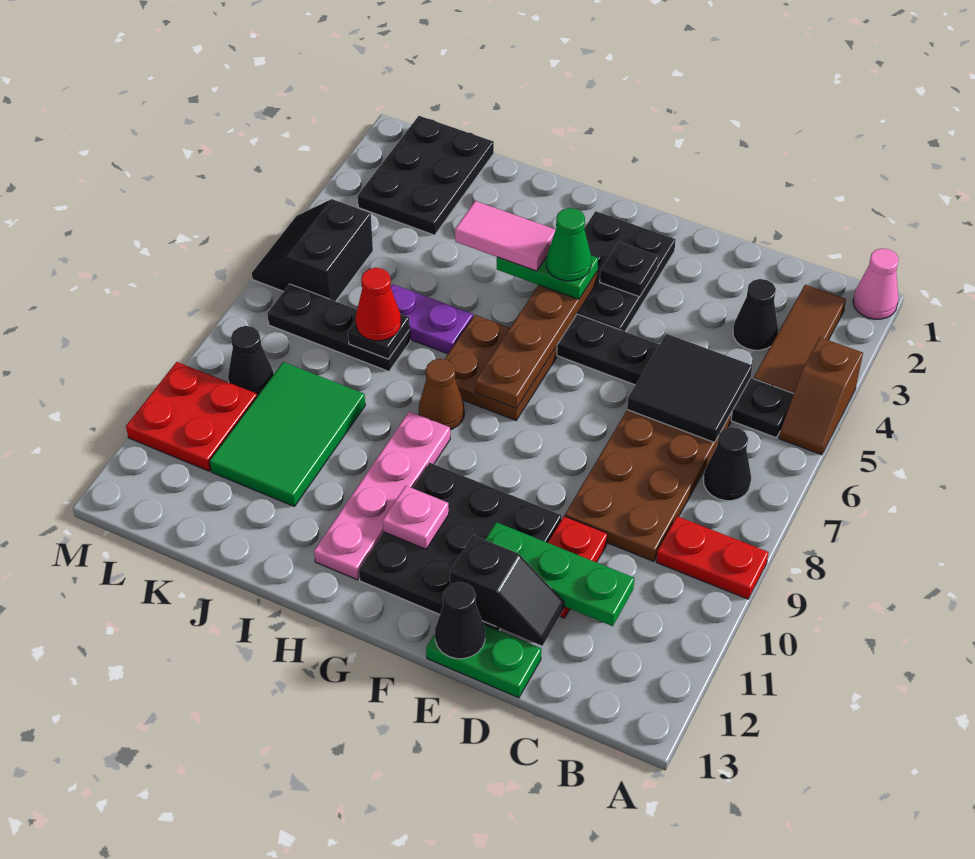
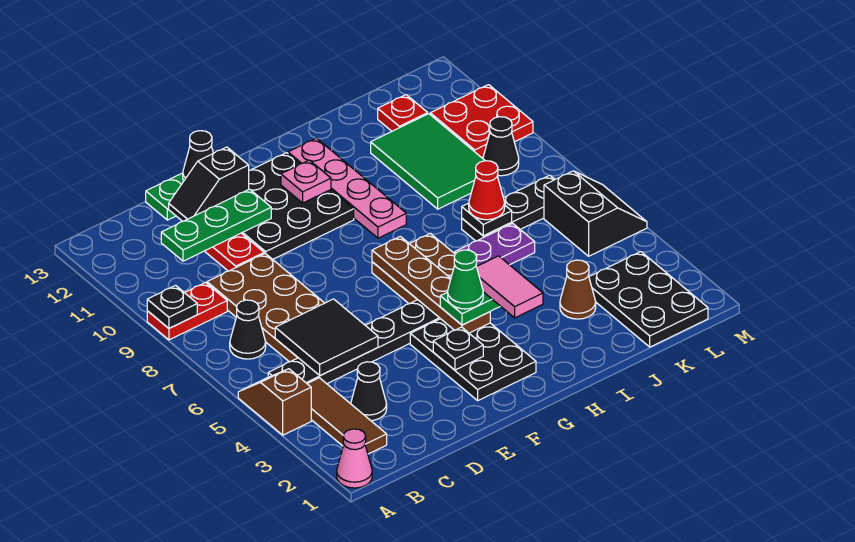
none -> black plate A9 level 2
pink tile H4:I4 level 4 -> pink tile H3:H4 level 4
brown cone H8 level 1 -> brown cone J3 level 1
none -> red plate K12 level 1

